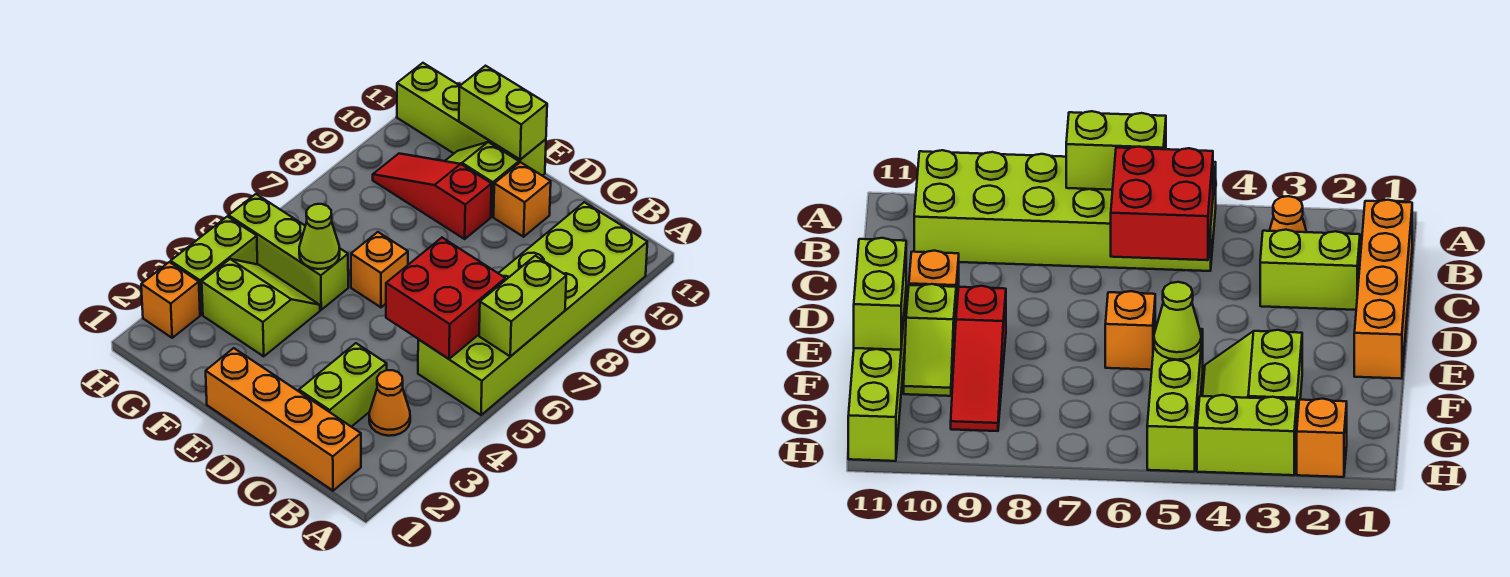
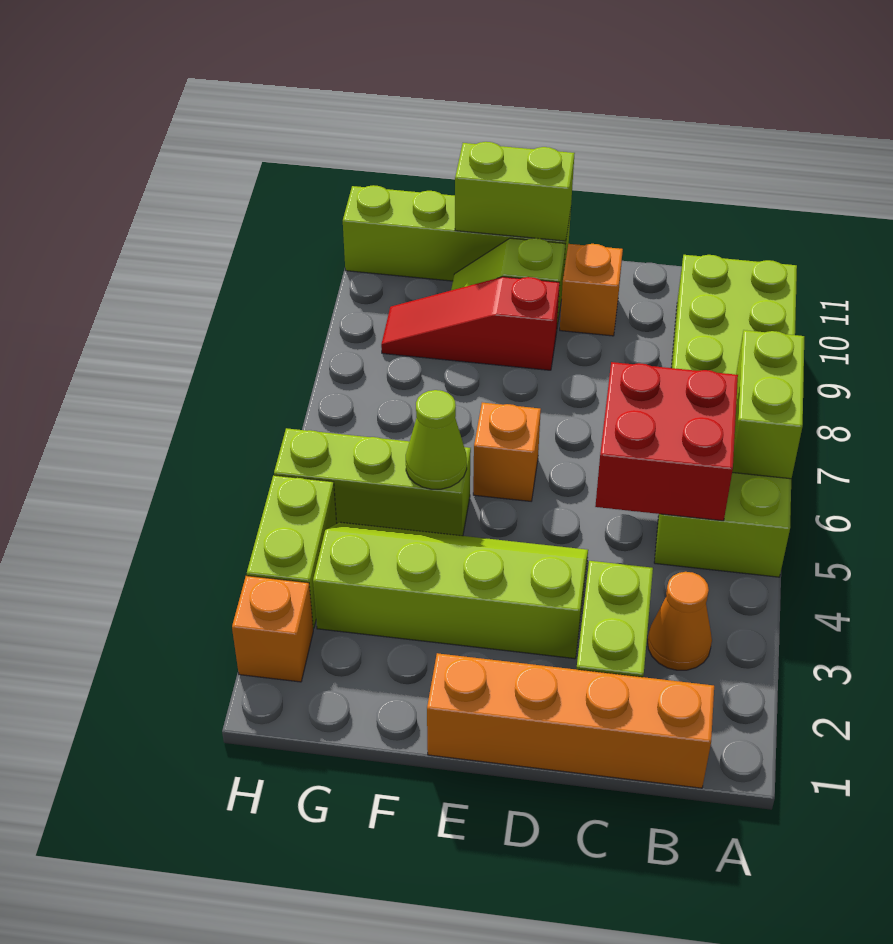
lime slope F3:G4 level 1 top 3 -> lime slope D3:G4 level 1 top 3

